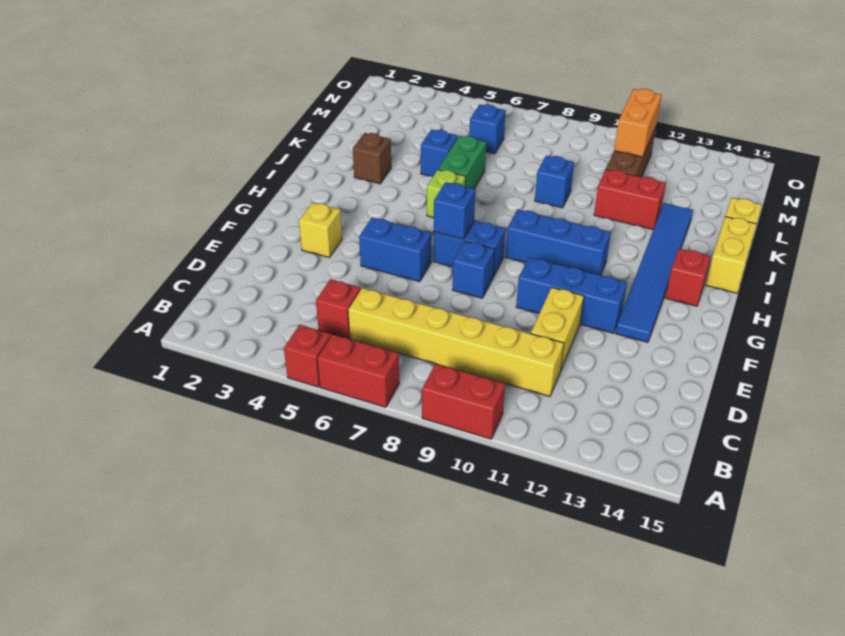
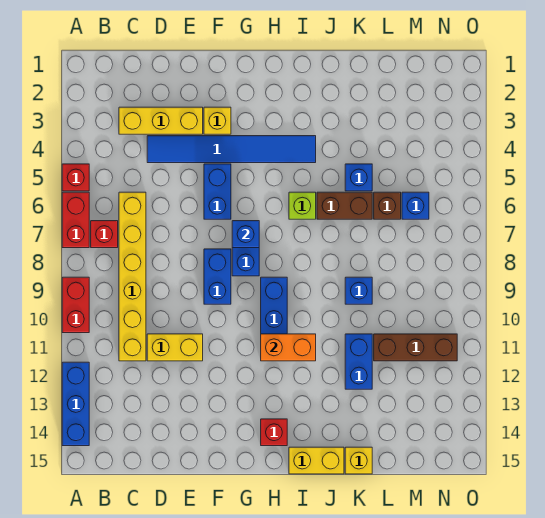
none -> yellow brick C3:E3 level 1
red brick C5 level 1 -> red brick B7 level 1
blue brick F8 level 1 -> blue brick F8:F9 level 1
blue brick F10:F12 level 1 -> blue brick A12:A14 level 1
blue tile F13:K13 level 1 -> blue tile D4:I4 level 1
brown brick J3 level 1 -> brown brick L6 level 1
green brick J6:K6 level 1 -> brown brick J6:K6 level 1
red brick K11:K12 level 1 -> blue brick K11:K12 level 1
orange brick M11:N11 level 2 -> orange brick H11:I11 level 2

